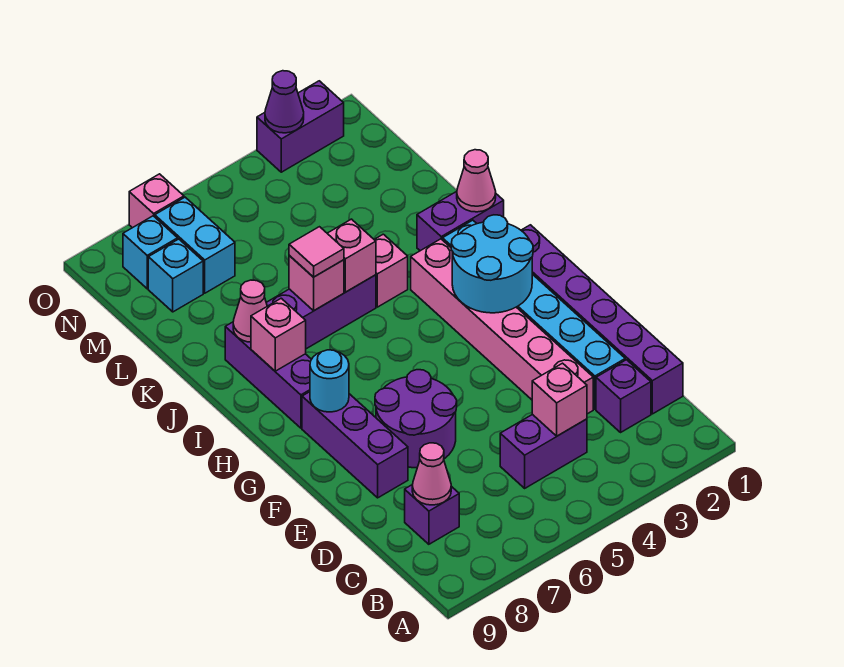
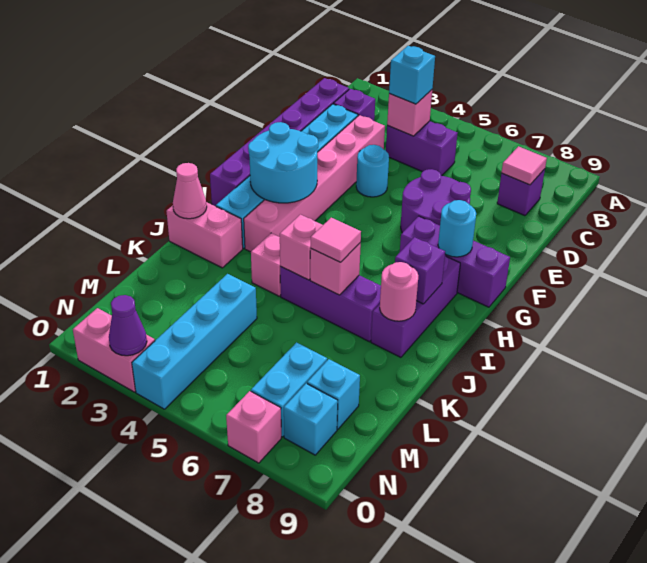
none -> cyan brick C4 level 3
pink cone C8 level 2 -> pink tile C8 level 2
none -> cyan round brick E4 level 1
purple brick E8:G8 level 1 -> purple brick G7:G9 level 1
pink brick I8 level 2 -> purple brick I8 level 2
purple brick J1:J2 level 1 -> pink brick J1:J2 level 1
pink cone J8 level 2 -> pink round brick J8 level 2
none -> cyan brick L4:O4 level 1
purple brick O2:O3 level 1 -> pink brick O2:O3 level 1

